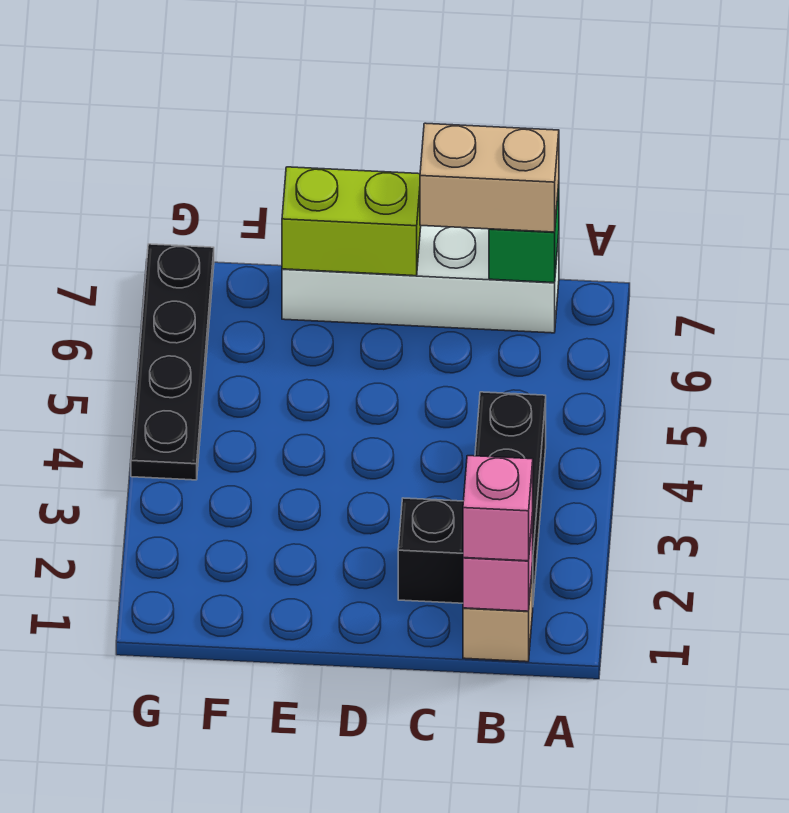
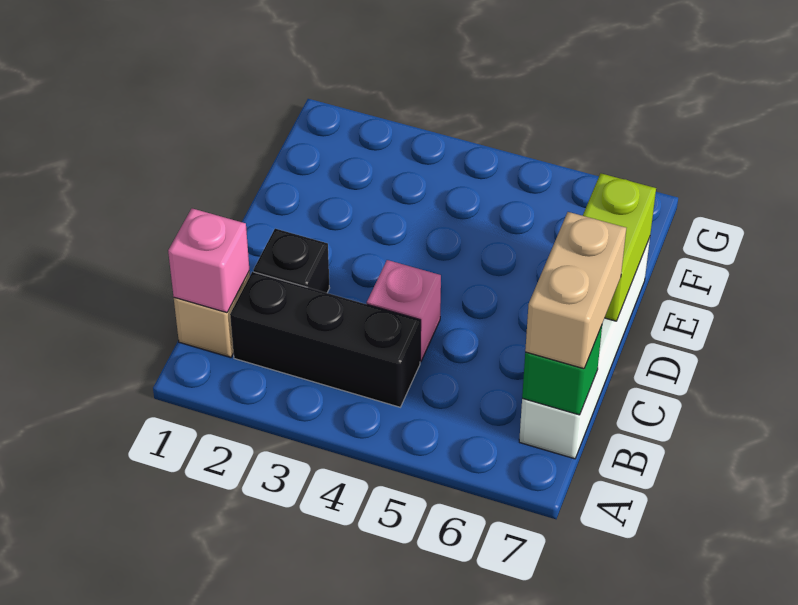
pink brick B1 level 3 -> pink brick C4 level 1
black plate G4:G7 level 1 -> none

